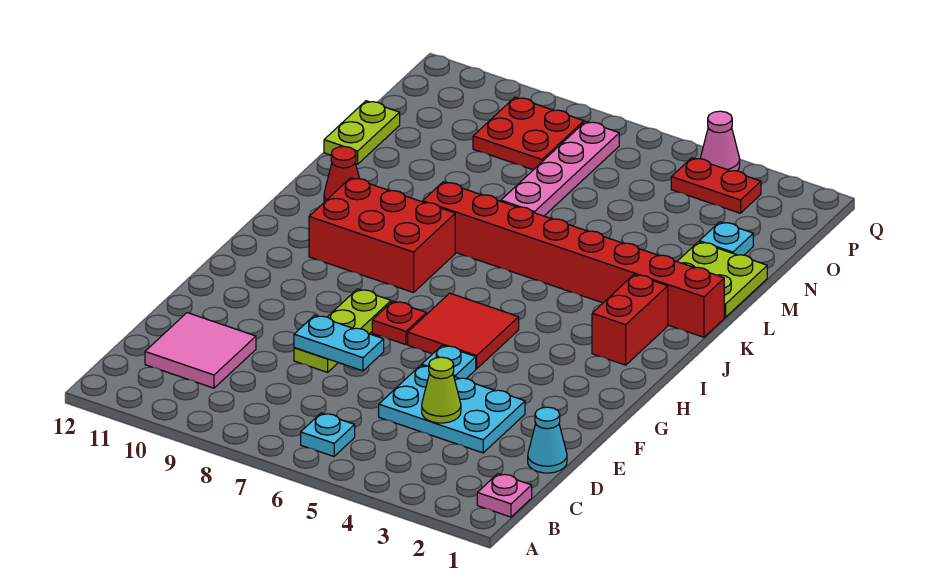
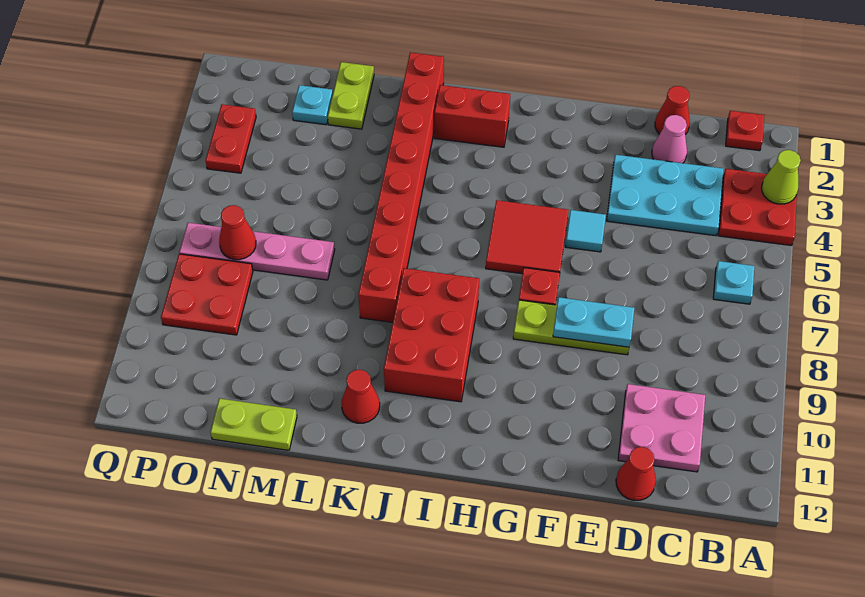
none -> red plate A3:B4 level 1
pink plate B1 level 1 -> red plate B1 level 1
pink tile C10:D11 level 1 -> pink plate C10:D11 level 1
cyan cone D1 level 1 -> red cone D1 level 1
cyan plate D3:E5 level 1 -> cyan plate C3:E4 level 1
lime cone D4 level 2 -> lime cone A3 level 2
none -> red cone D12 level 1
cyan plate E7:E8 level 2 -> cyan plate E8:F8 level 2
cyan plate F5 level 1 -> cyan tile F5 level 1
lime plate L1:M2 level 1 -> lime plate M1:M2 level 1
none -> red cone O7 level 2
pink cone Q4 level 1 -> pink cone D2 level 1

